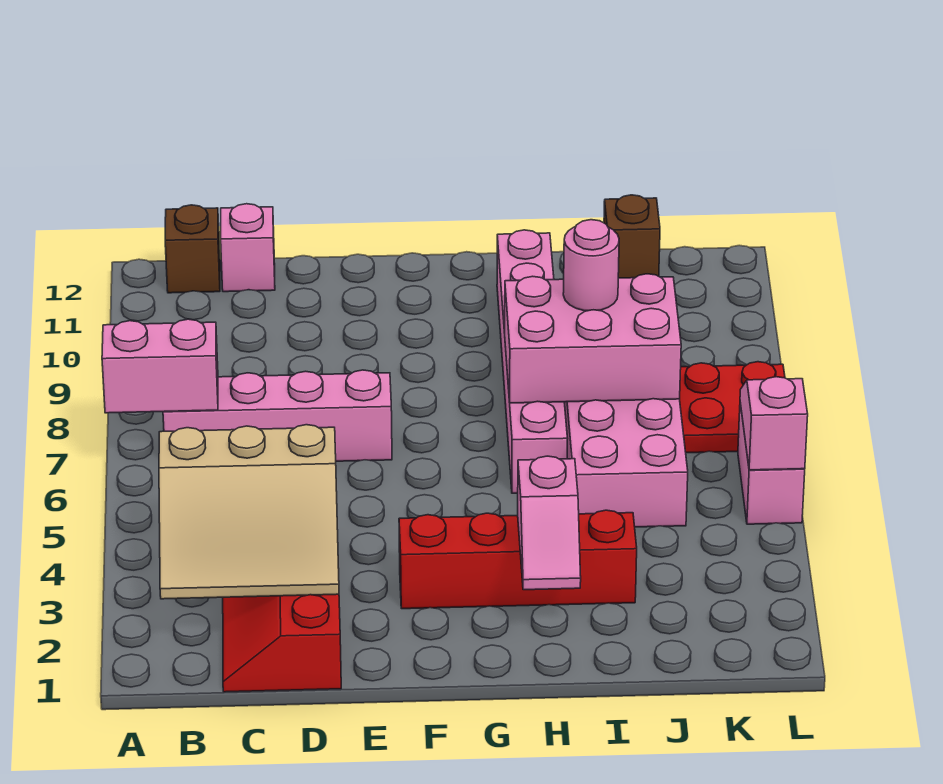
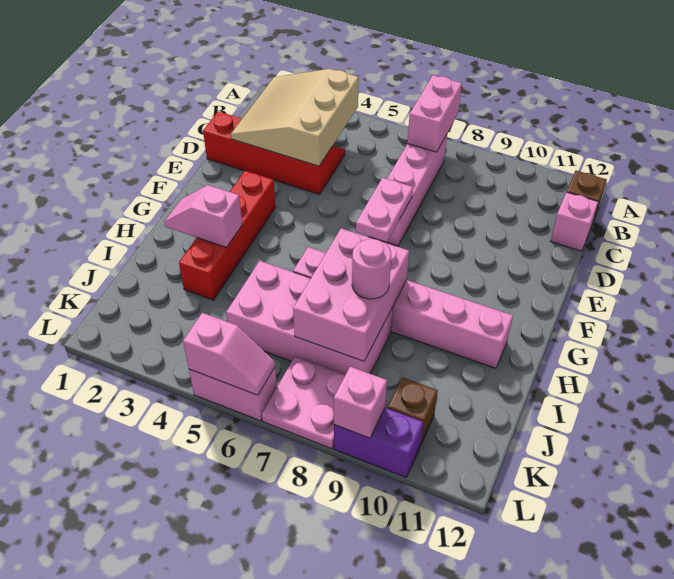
none -> pink plate E7:F7 level 2
brown brick J12 level 1 -> brown brick K10 level 1
red plate K7:L8 level 1 -> pink plate K7:L8 level 1
none -> purple brick L9:L10 level 1
none -> pink brick L9 level 2

